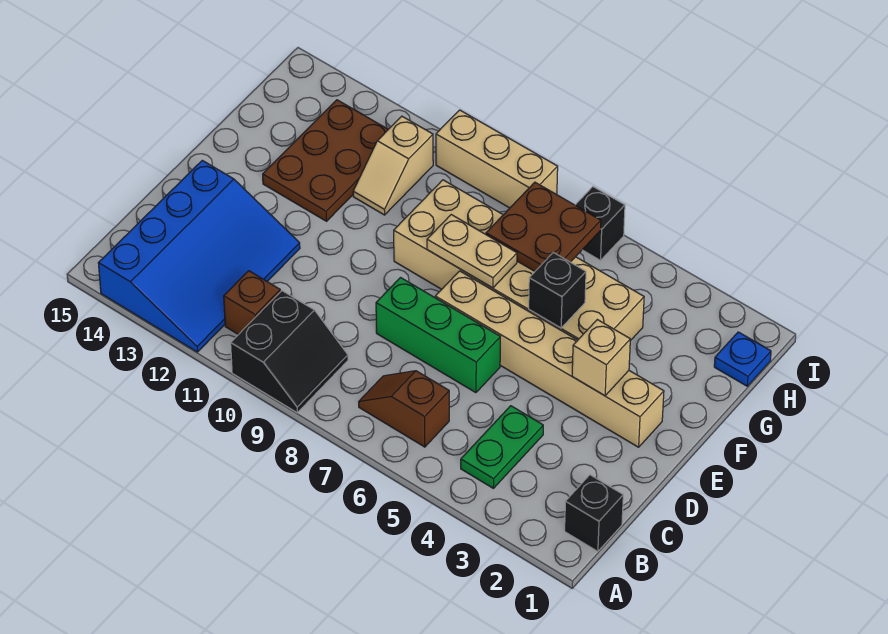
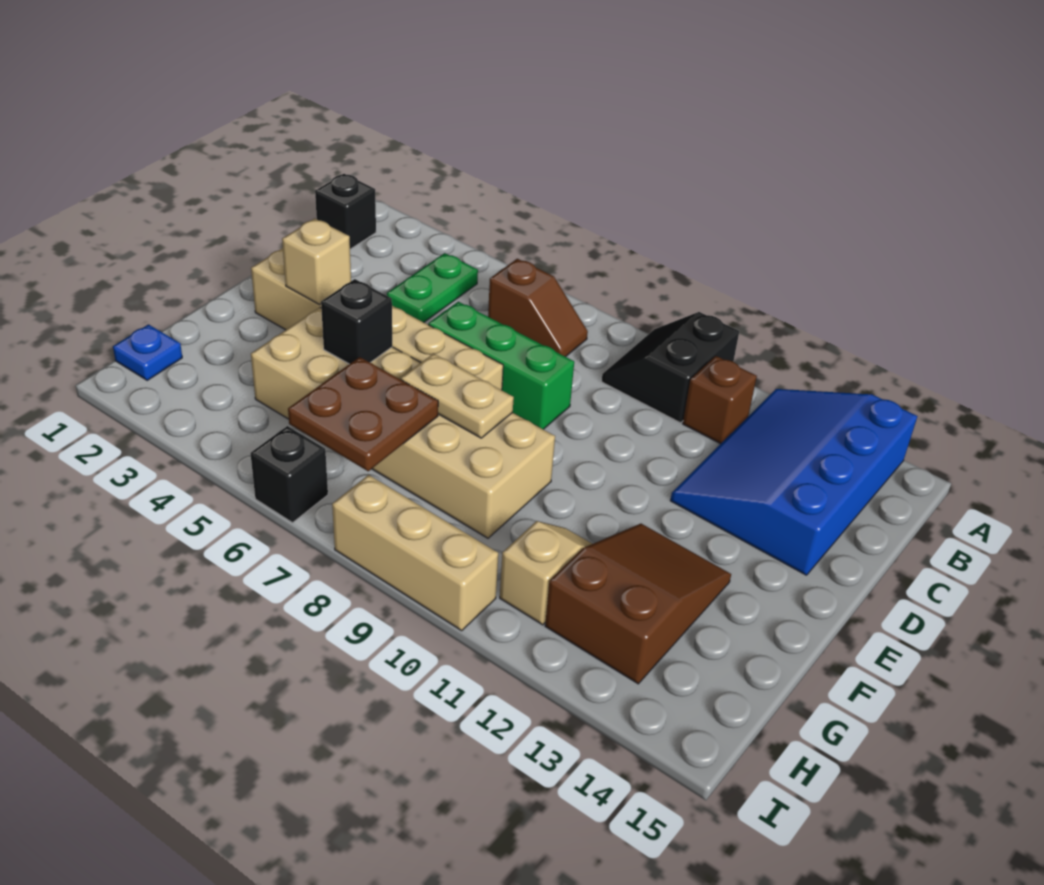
brown plate F12:H13 level 1 -> brown slope F12:H13 level 1 top H

